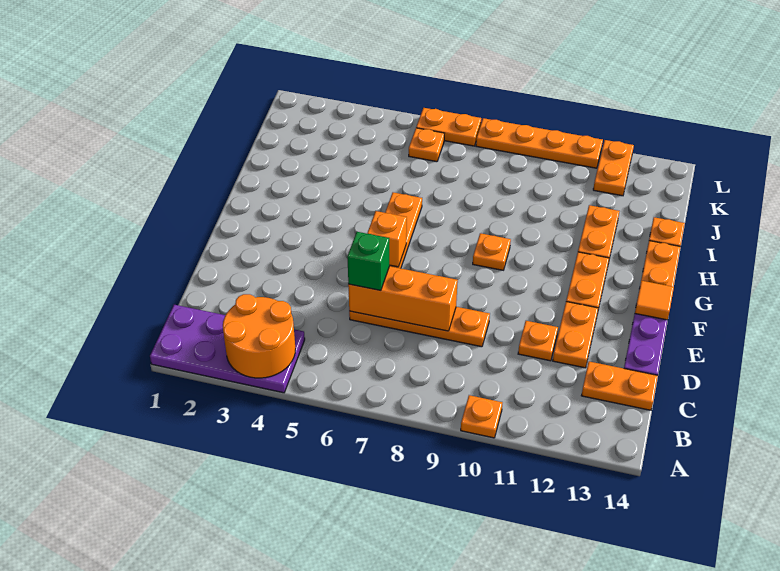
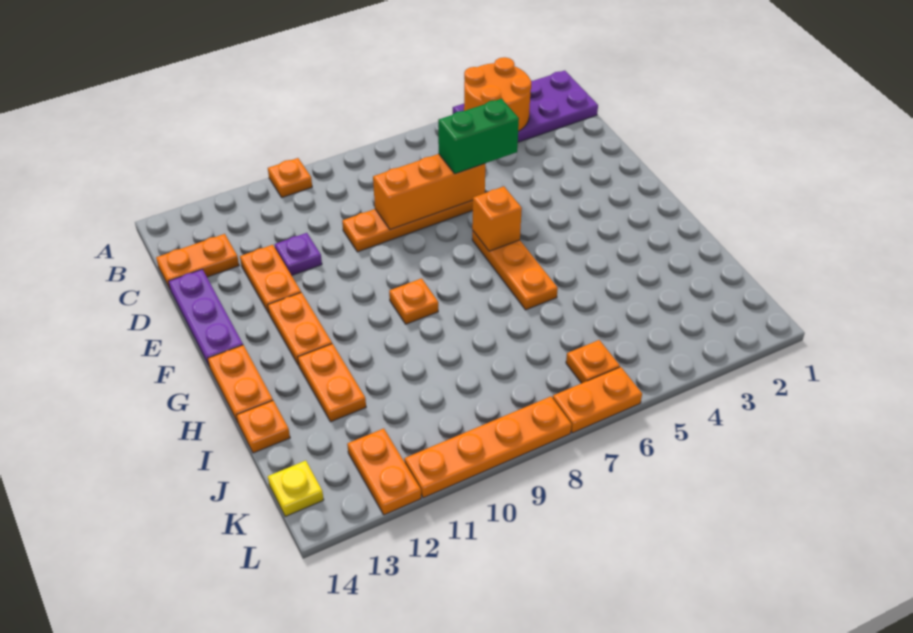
green brick D6 level 3 -> green brick D5:D6 level 3
orange plate D11 level 1 -> purple plate D11 level 1
orange tile F14 level 2 -> none
none -> yellow plate K14 level 1

